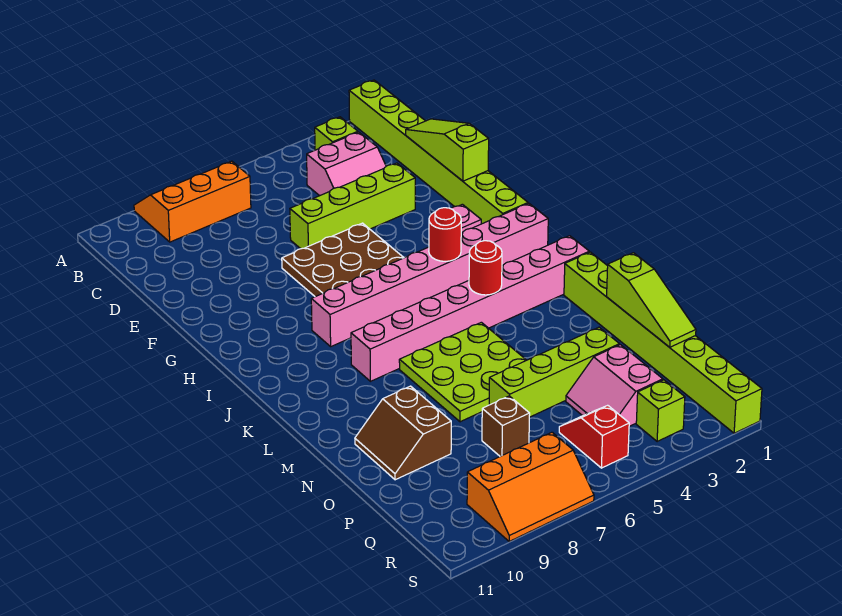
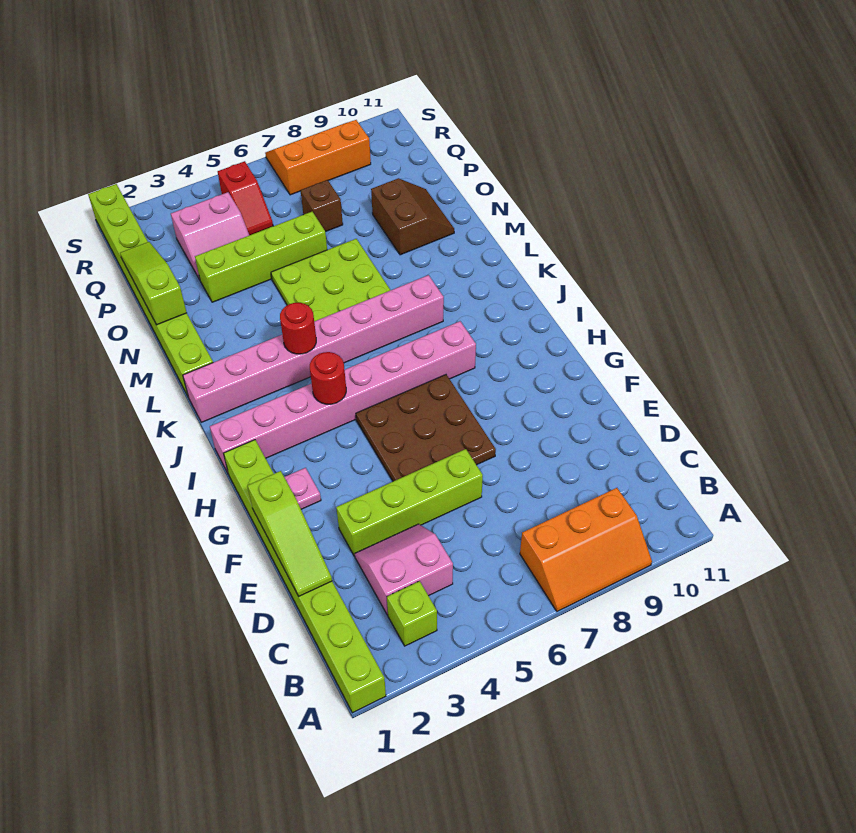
pink slope P3:Q4 level 1 top 3 -> pink slope P3:Q4 level 1 top Q
lime brick R3 level 1 -> none

